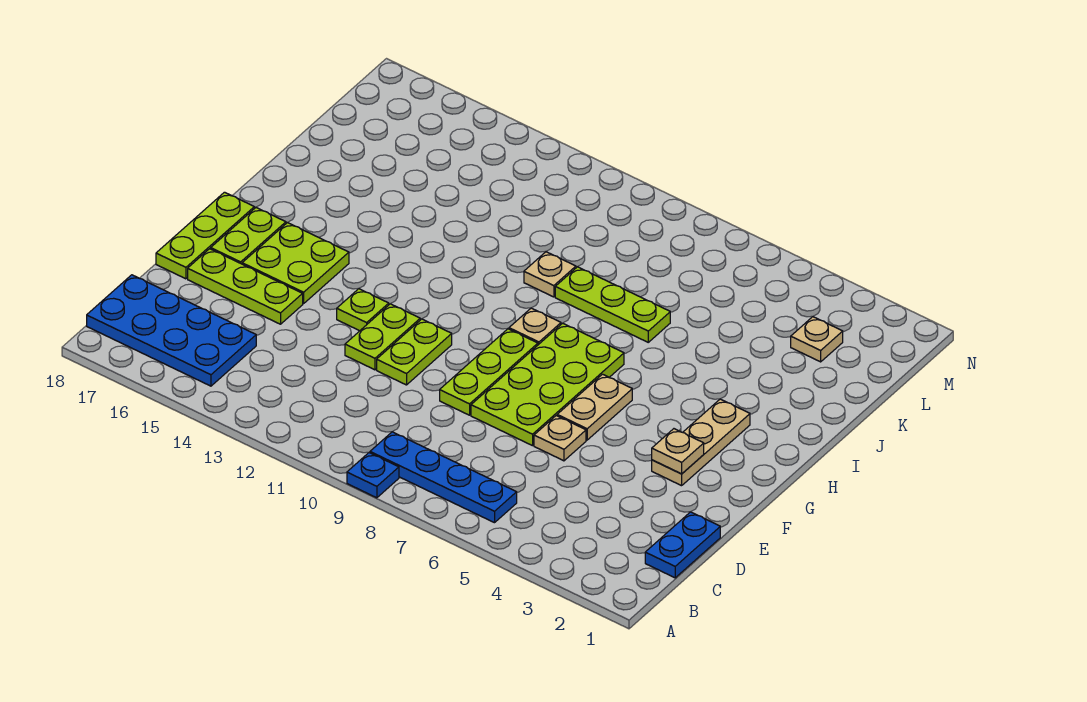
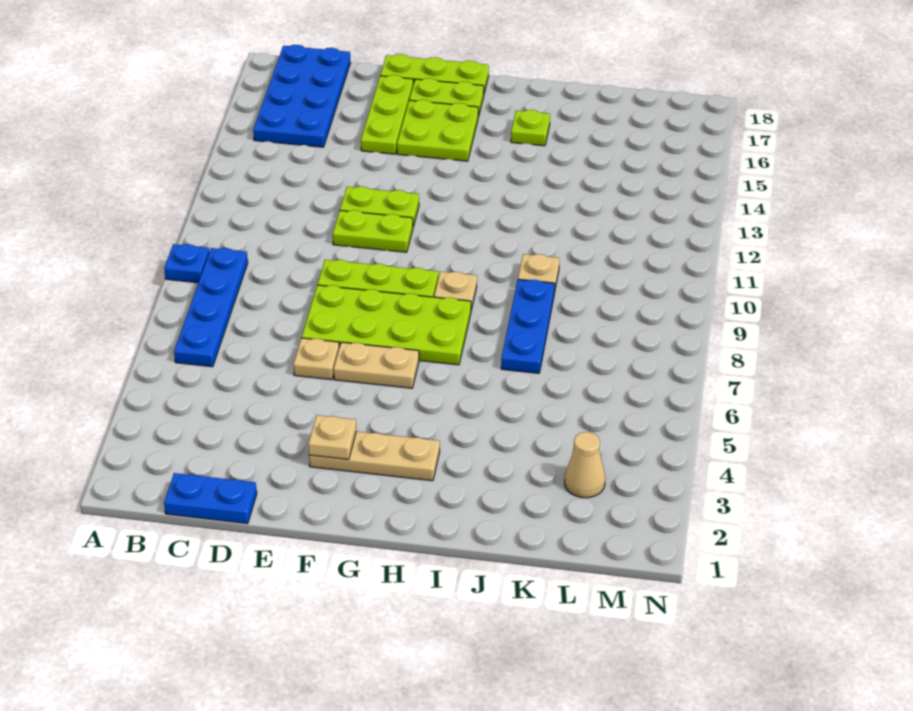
lime plate F13 level 1 -> lime plate I16 level 1
lime plate J7:J9 level 1 -> blue plate J7:J9 level 1
tan plate L3 level 1 -> tan cone L3 level 1

